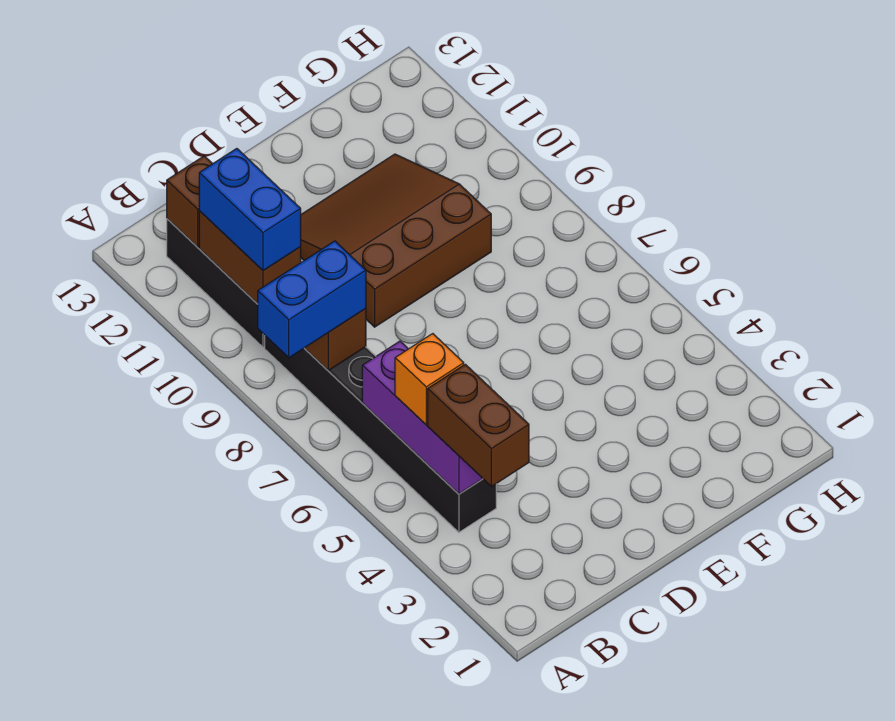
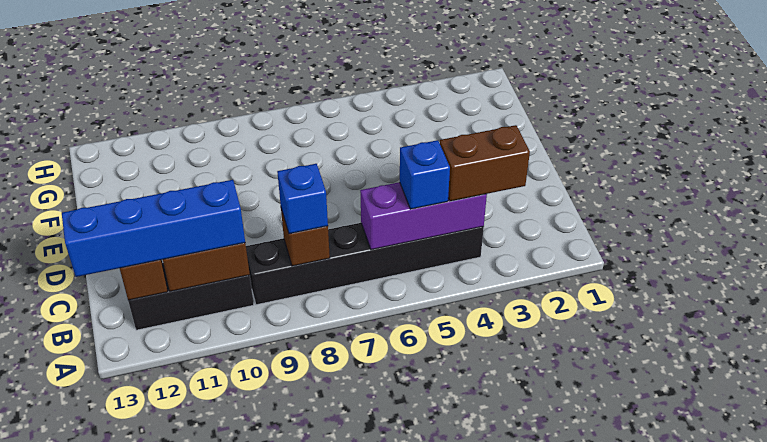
blue brick A8:B8 level 3 -> blue brick B8 level 3
orange brick B5 level 3 -> blue brick B5 level 3
blue brick B10:B11 level 3 -> blue brick B10:B13 level 3
brown slope D9:F11 level 1 top 9 -> none

